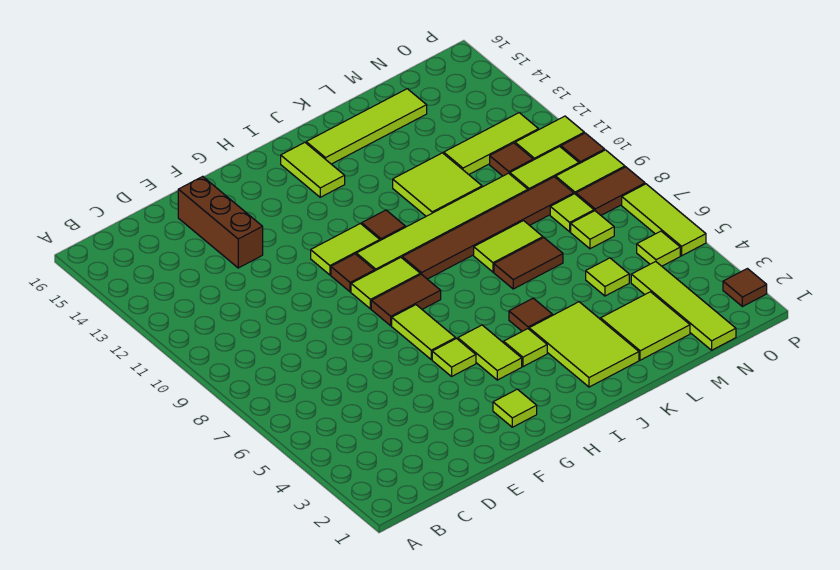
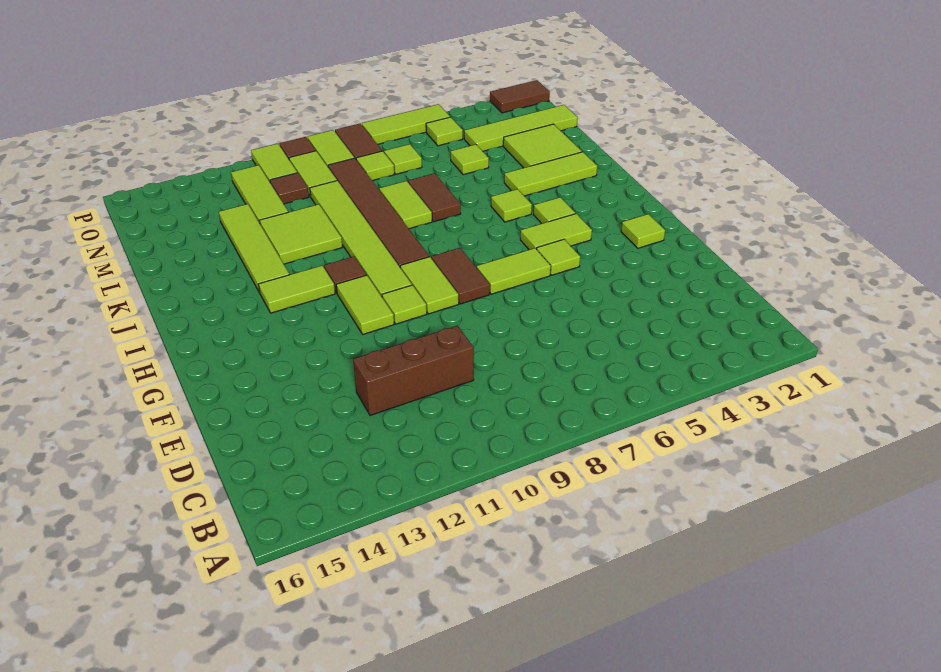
brown brick E13:E15 level 1 -> brown brick D10:D12 level 1
brown tile G10 level 1 -> lime tile G10 level 1
lime tile I14:I15 level 1 -> lime tile I12:I13 level 1
lime tile J2:K4 level 1 -> lime tile K2:K4 level 1
brown tile J5 level 1 -> lime tile J5 level 1
lime tile J15:M15 level 1 -> lime tile J13:M13 level 1
brown tile P2 level 1 -> brown tile P1:P2 level 1

